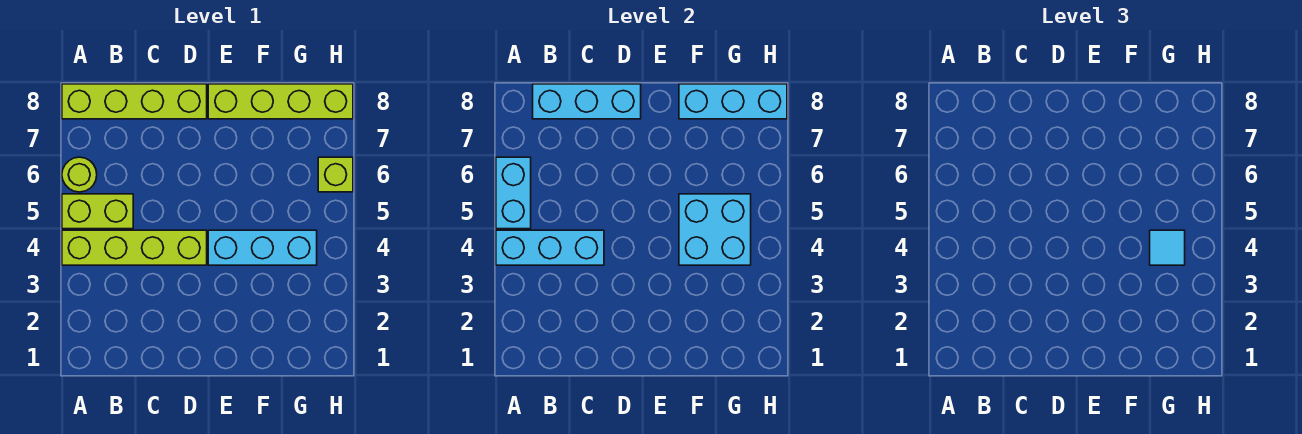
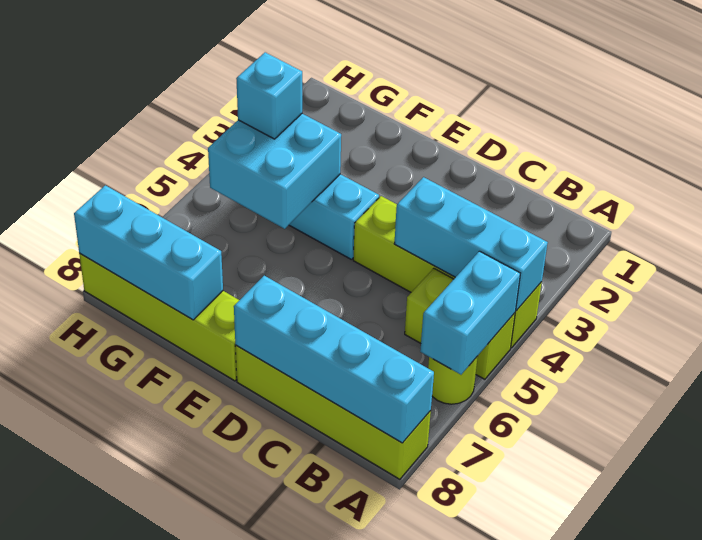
cyan brick B8:D8 level 2 -> cyan brick A8:D8 level 2
cyan tile G4 level 3 -> cyan brick G4 level 3
lime brick H6 level 1 -> none

